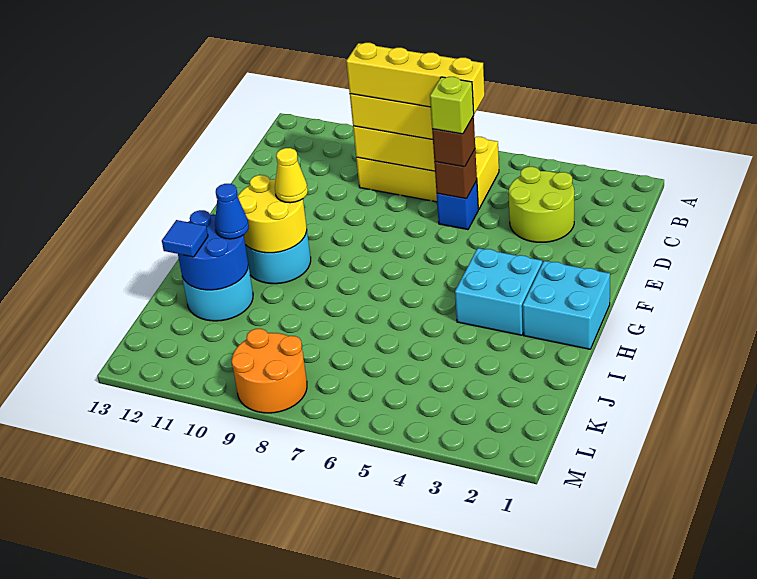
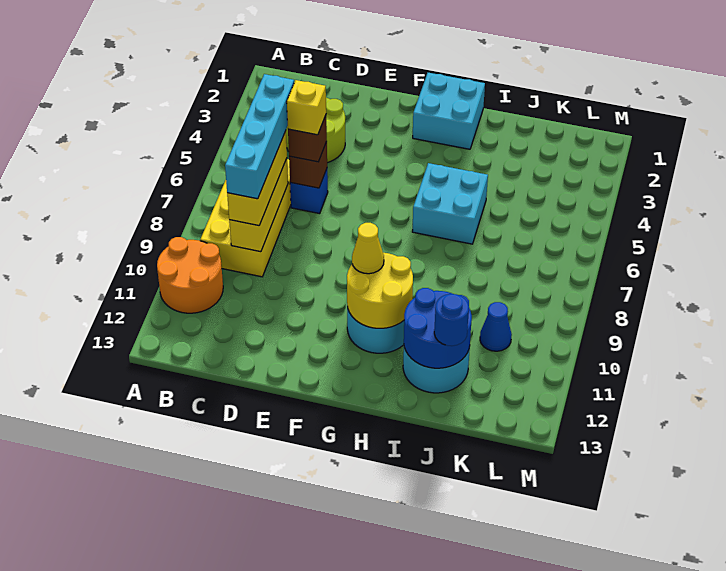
yellow brick C6:C9 level 4 -> cyan brick C6:C9 level 4
lime brick D6 level 4 -> yellow brick D6 level 4
cyan brick G3:H4 level 1 -> cyan brick H5:I6 level 1
blue cone I11 level 3 -> blue cone K10 level 1
blue tile J12 level 3 -> blue round brick J12 level 3
orange round brick L8:M9 level 1 -> orange round brick A10:B11 level 1

